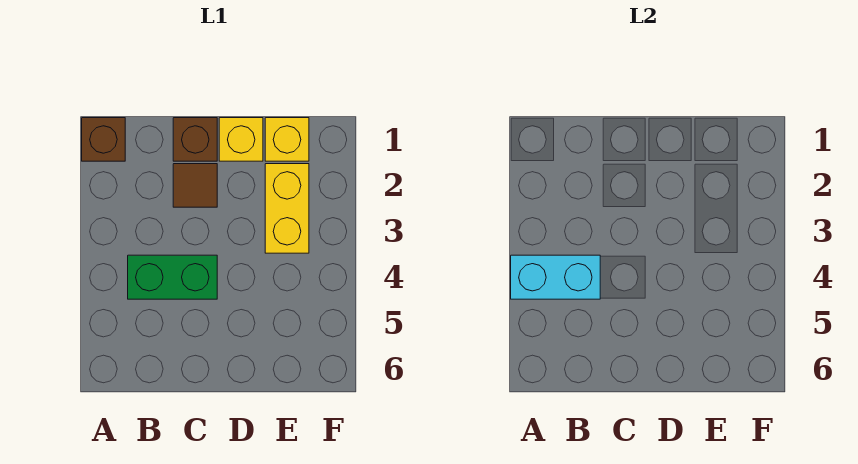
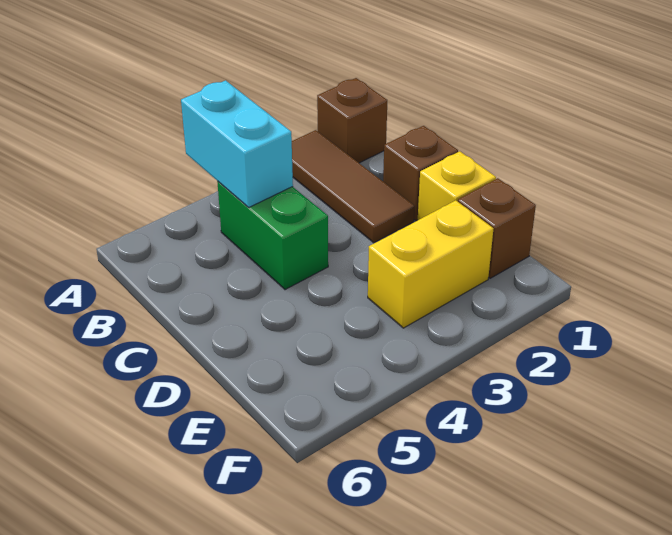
brown tile C2 level 1 -> brown tile A2:C2 level 1
yellow brick E1 level 1 -> brown brick E1 level 1

